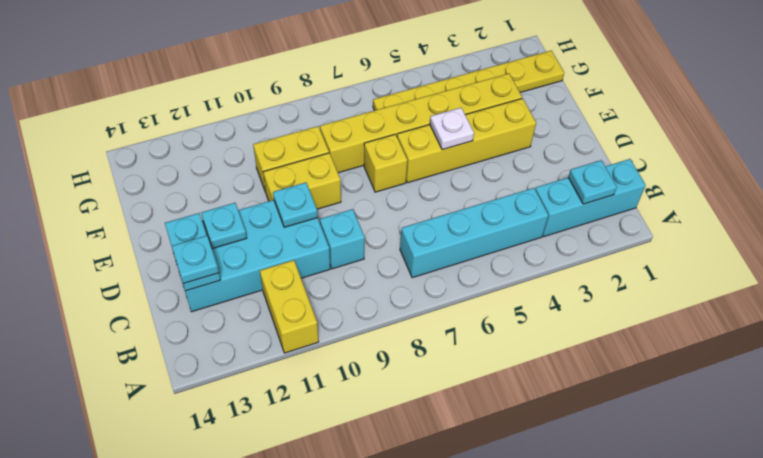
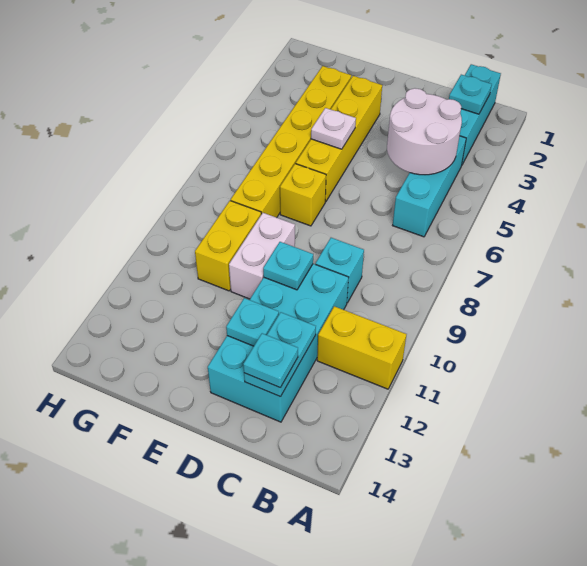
cyan brick B4:B7 level 1 -> cyan brick B4:B6 level 1
none -> white round brick B4:C5 level 2
cyan plate C13:D13 level 2 -> cyan plate C12:C13 level 2
yellow brick E9:E10 level 1 -> white brick E9:E10 level 1
yellow plate G1:G6 level 1 -> none

